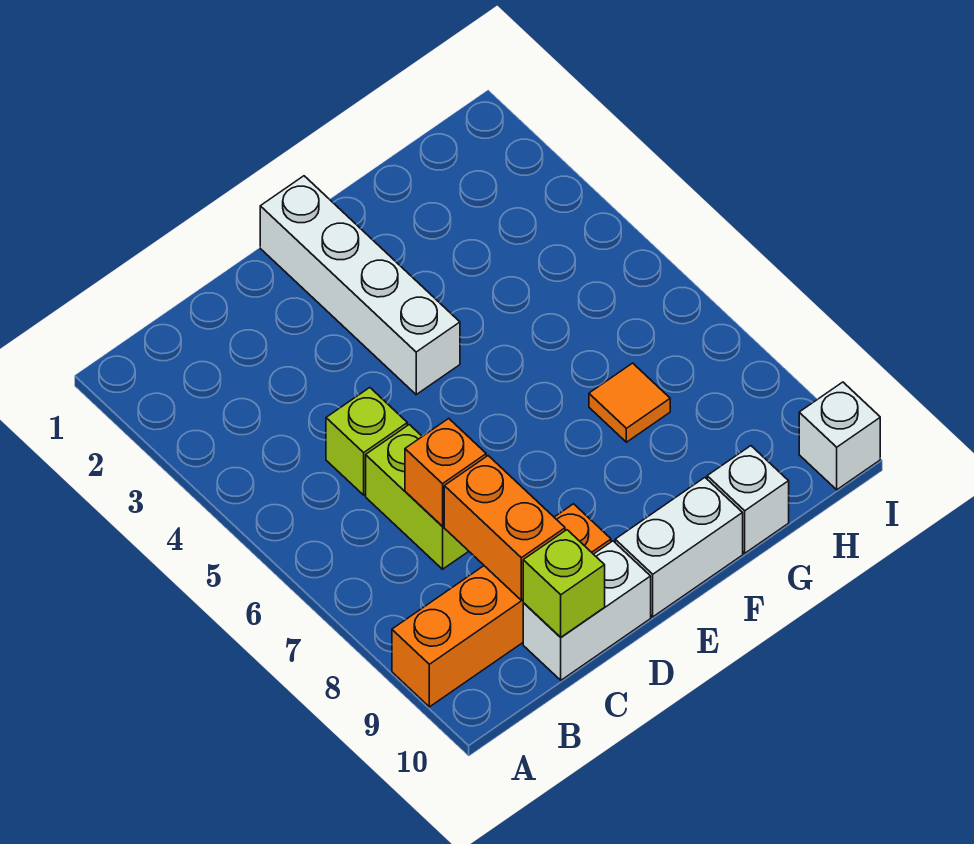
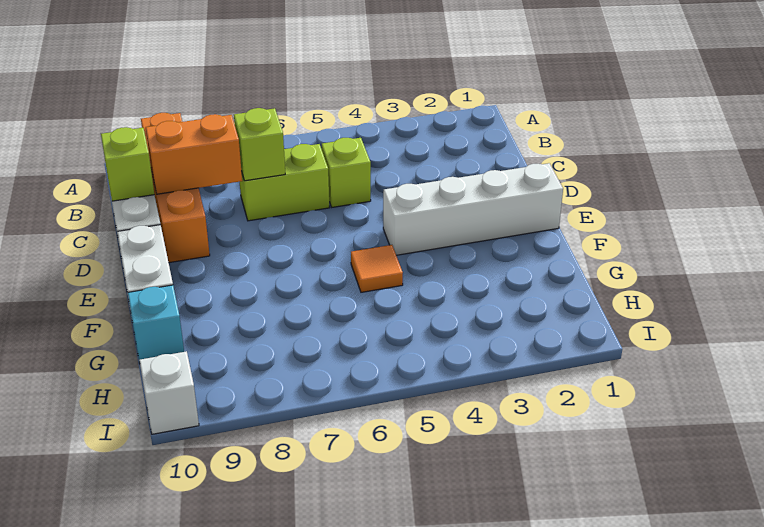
orange brick C7 level 2 -> lime brick C7 level 2
orange tile G7 level 1 -> orange tile F5 level 1
white brick G10 level 1 -> cyan brick G10 level 1

